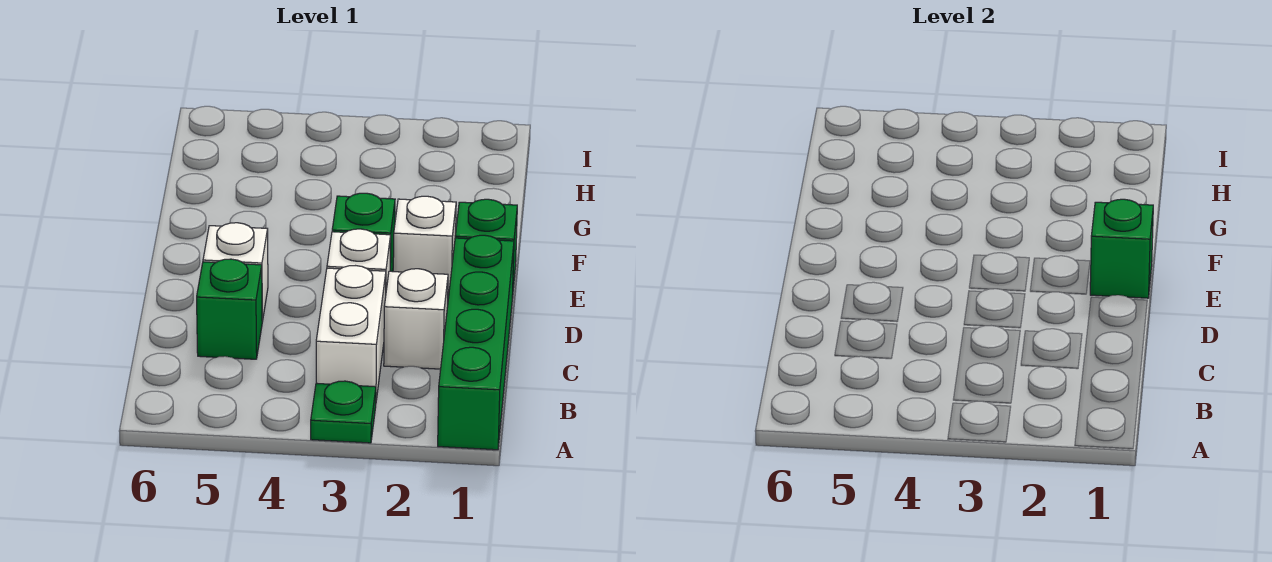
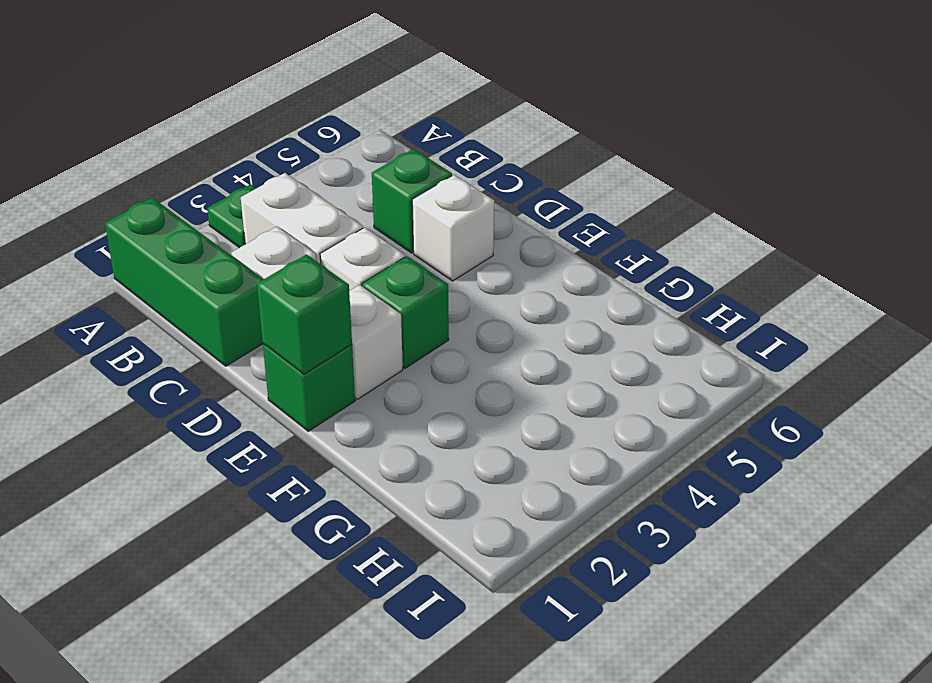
green brick A1:D1 level 1 -> green brick A1:C1 level 1

